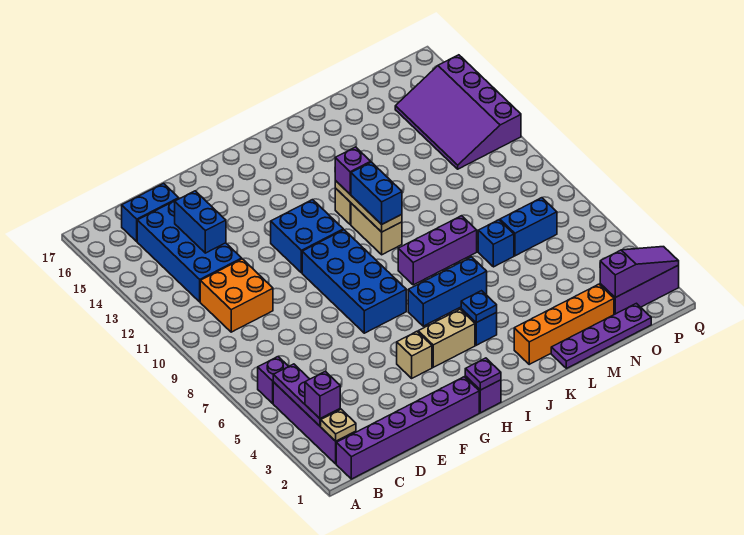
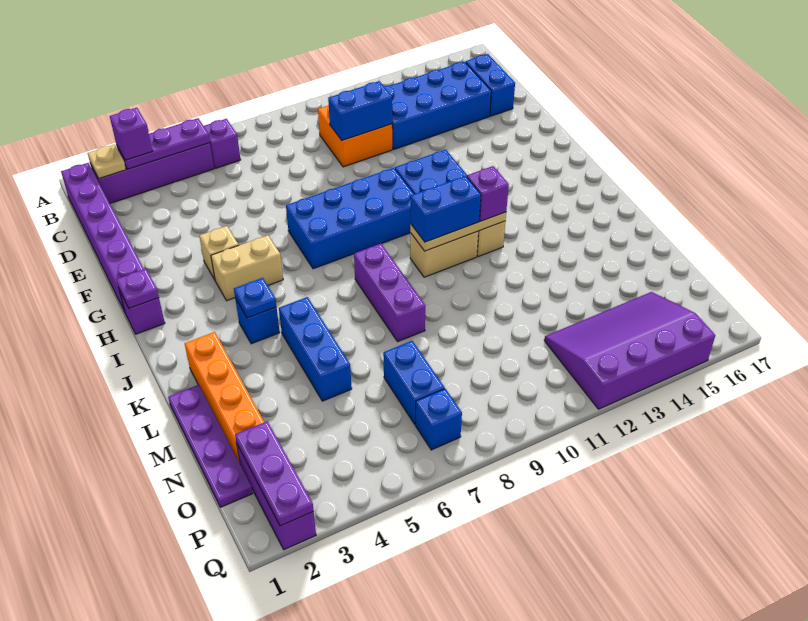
blue brick D13:D14 level 2 -> blue brick D10:D11 level 2
tan brick H4:I4 level 1 -> tan brick H4:H5 level 1
blue brick I6:K6 level 1 -> blue brick K5:M5 level 1
blue brick M7 level 1 -> blue brick P7 level 1
purple slope O2:Q2 level 2 top O -> purple plate O2:Q2 level 2

